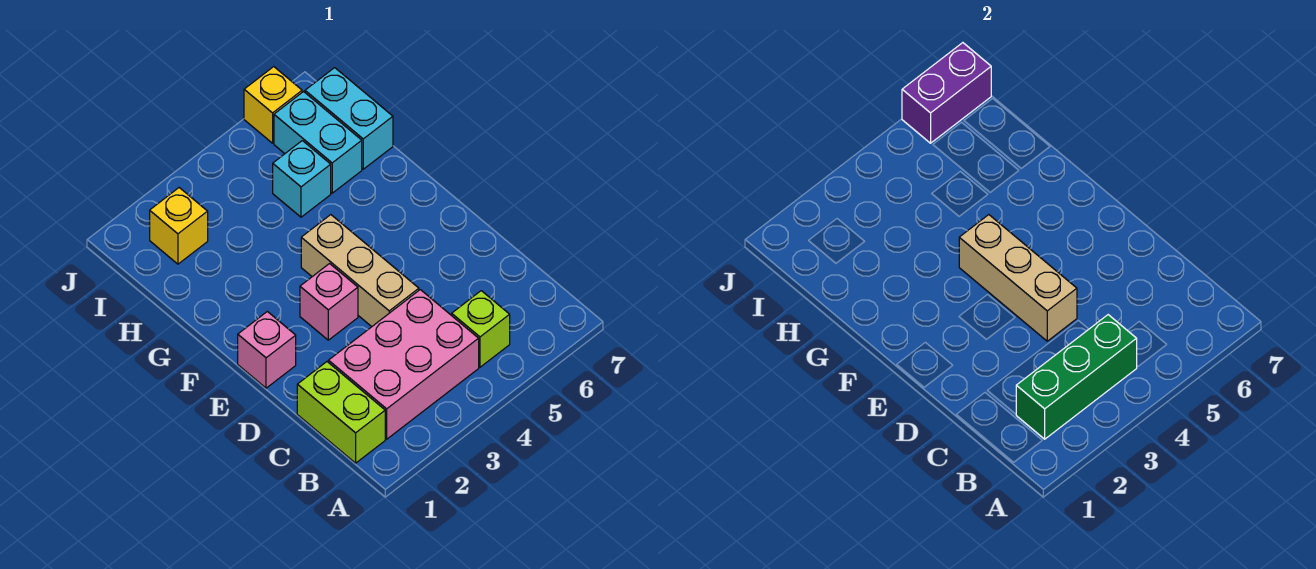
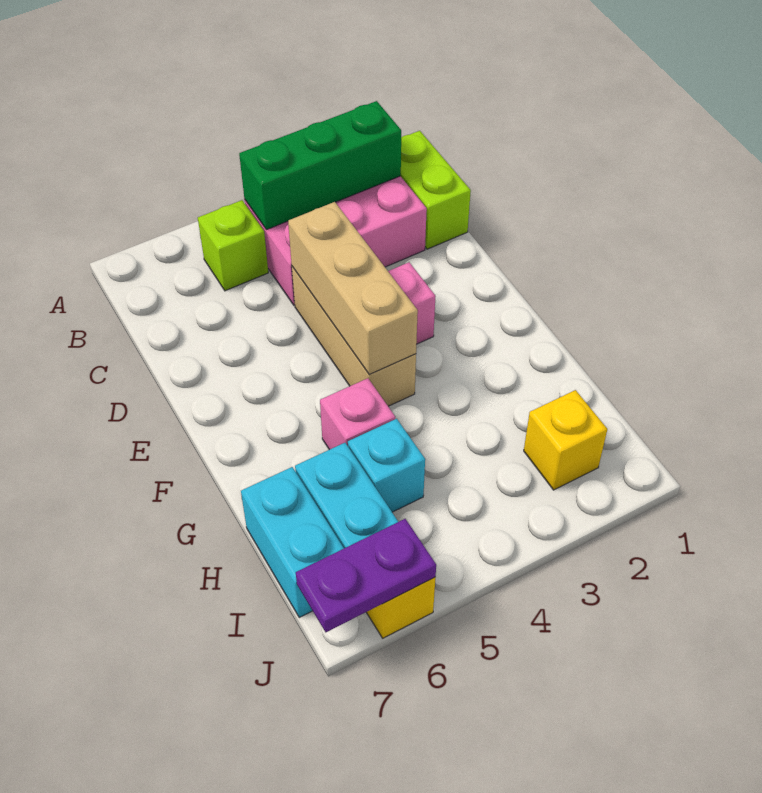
pink brick E1 level 1 -> pink brick G5 level 1
purple brick J6:J7 level 2 -> purple plate J6:J7 level 2

